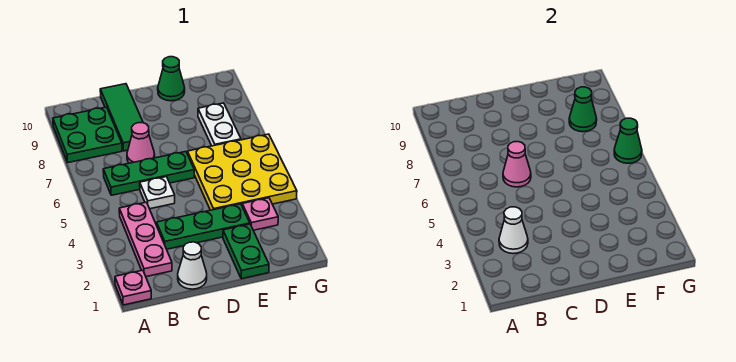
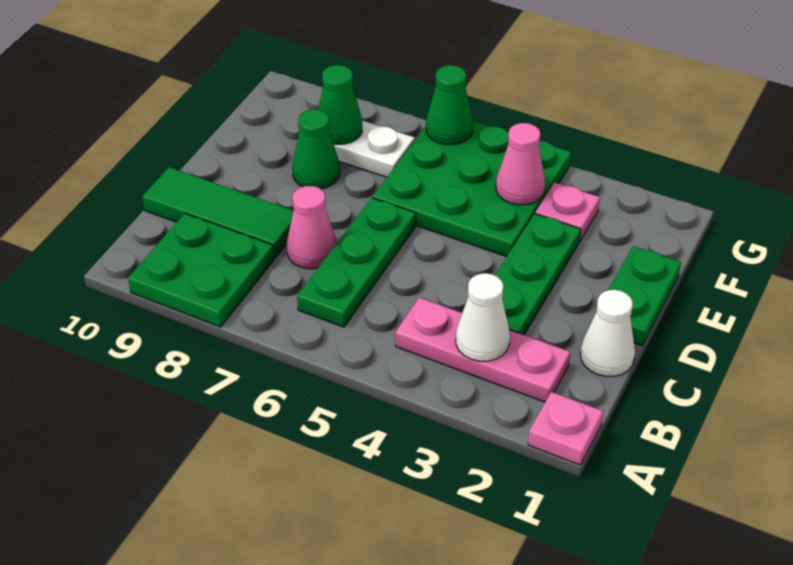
white plate C5 level 1 -> none
pink cone C6 level 2 -> pink cone F4 level 2
green plate E1:E2 level 1 -> green plate D1:E1 level 1
yellow plate E4:G6 level 1 -> green plate E4:G6 level 1
green cone E10 level 1 -> green cone E8 level 1

